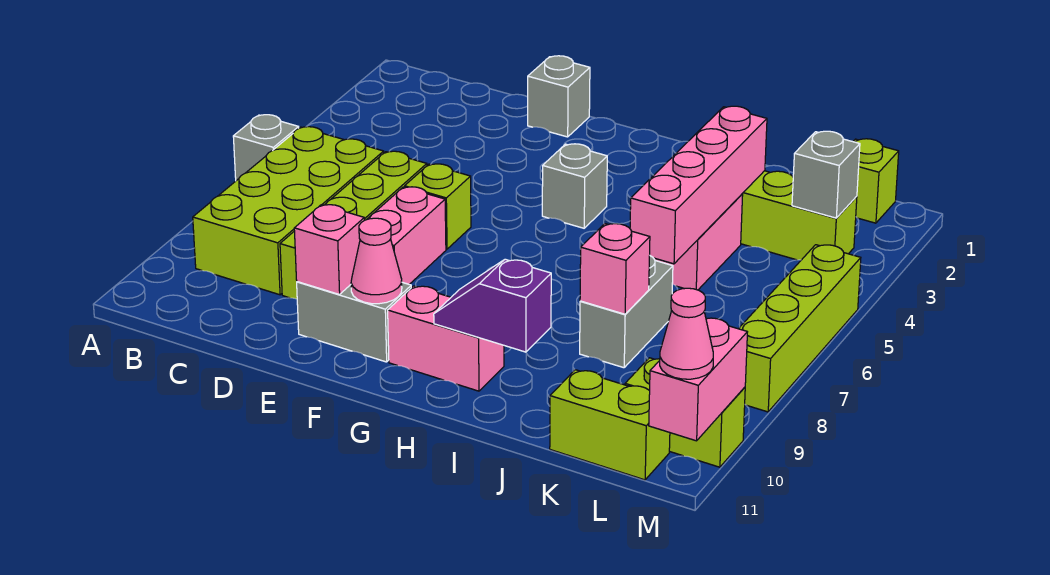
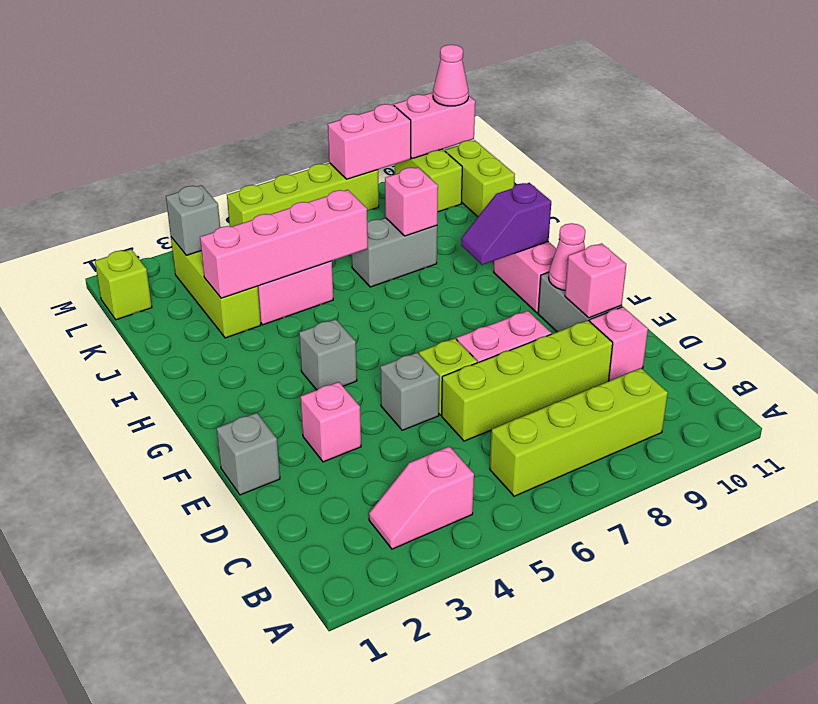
grey brick A6 level 1 -> grey brick E5 level 1
none -> pink slope B3:B4 level 1 top 4
lime brick B6:C9 level 1 -> lime brick B6:B9 level 1
none -> pink brick D10 level 1
none -> pink brick E3 level 1
purple slope H10:I10 level 2 top I -> purple slope H9:H10 level 2 top 10
none -> pink brick M8:M9 level 2

